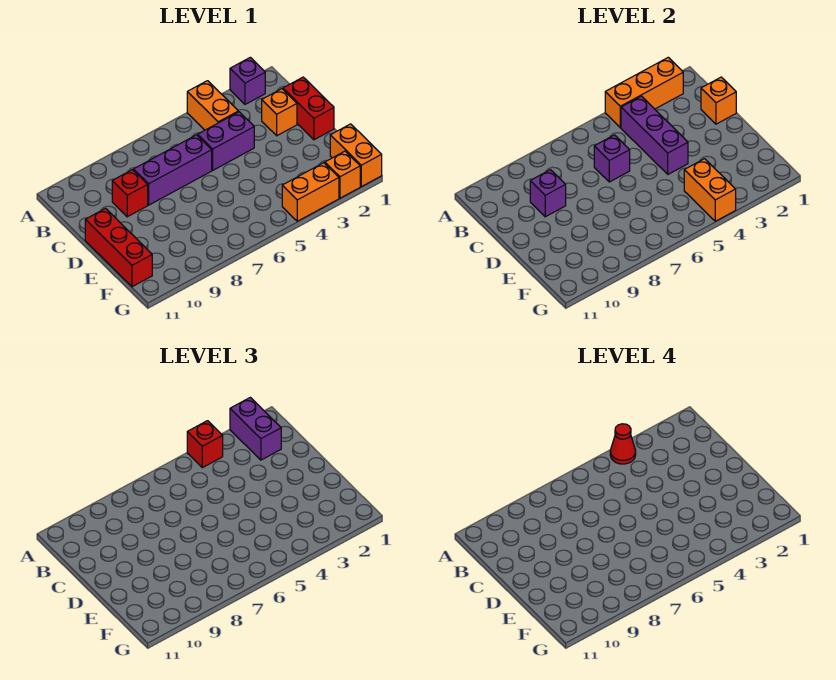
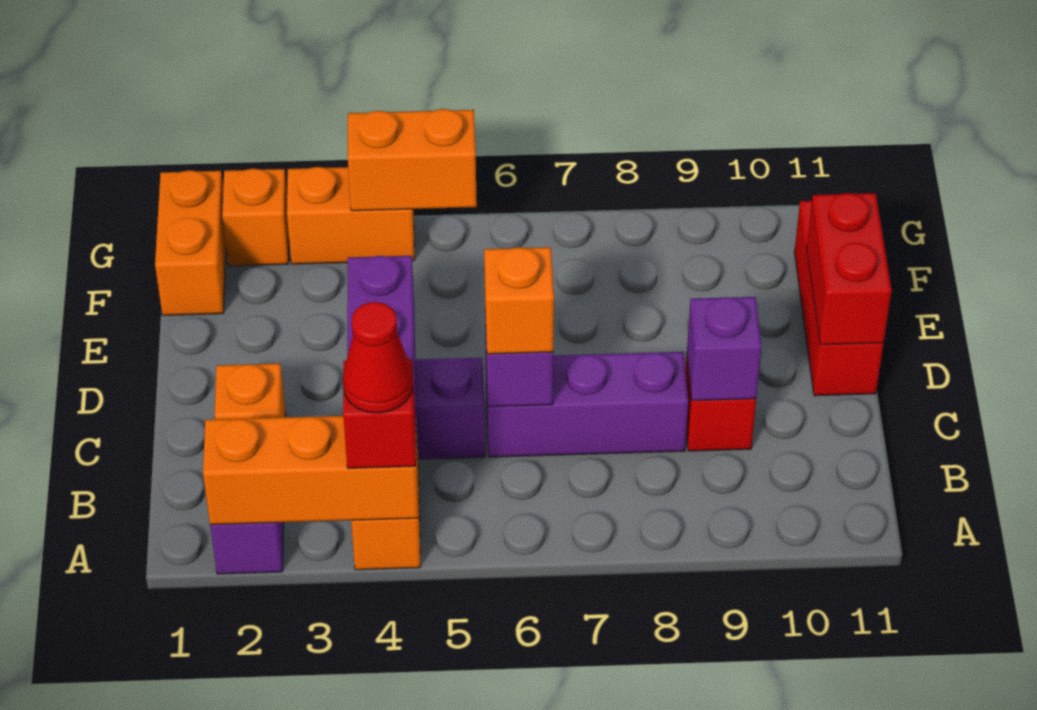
purple brick A2:B2 level 3 -> none
red brick C1:D1 level 1 -> red brick D11:E11 level 2
orange brick C1 level 2 -> orange brick C6 level 3
orange brick F4:G4 level 2 -> orange brick G4:G5 level 2

